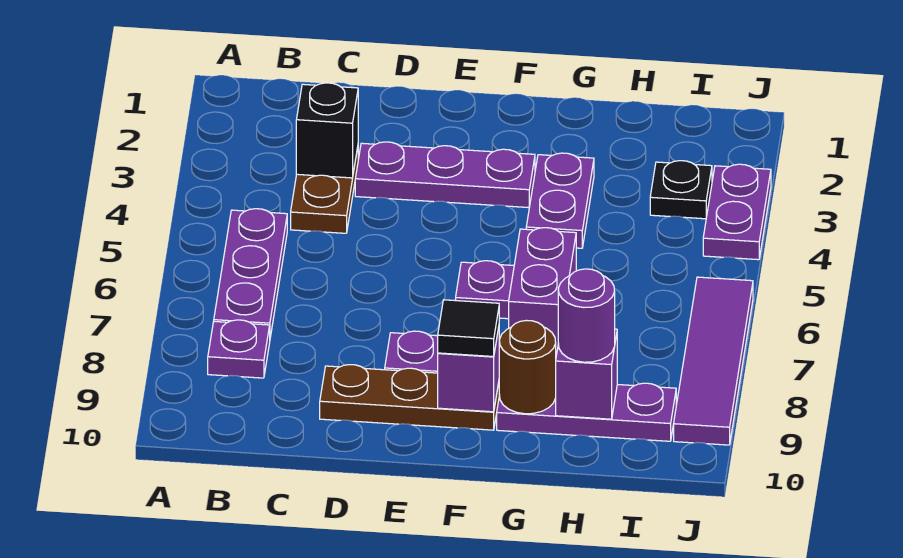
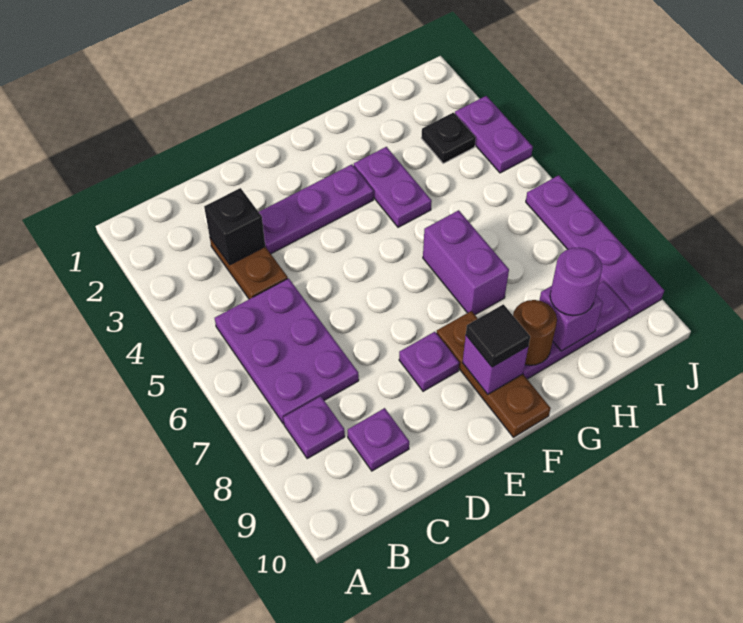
purple plate B5:B7 level 1 -> purple plate B5:C7 level 1
brown plate D9:F9 level 1 -> brown plate F8:F10 level 1
purple plate F6 level 1 -> purple plate C9 level 1
purple tile J6:J9 level 1 -> purple plate J6:J9 level 1

